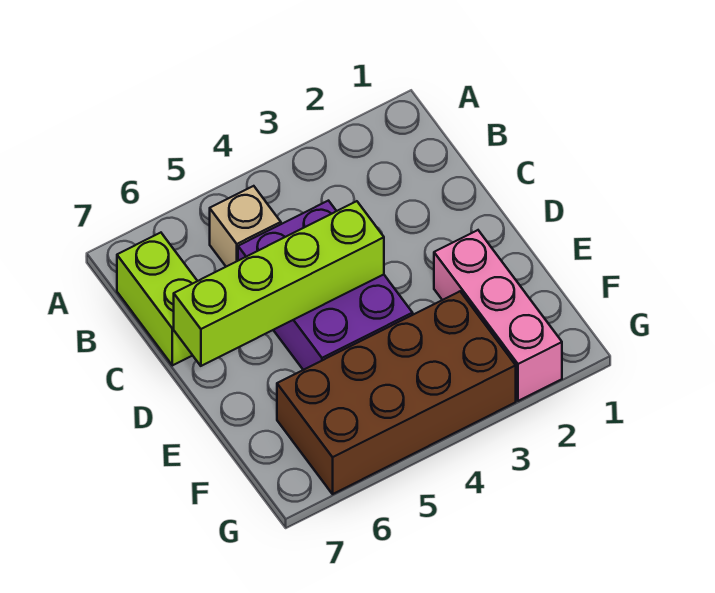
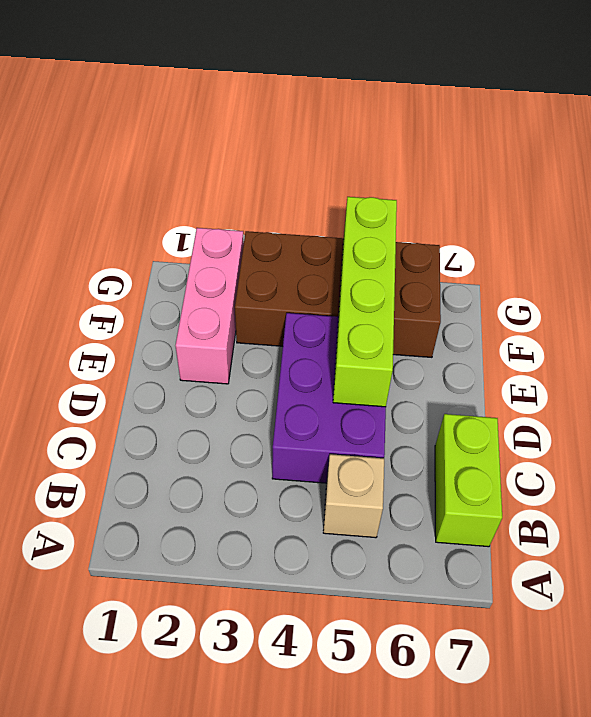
lime brick D4:D7 level 2 -> lime brick D5:G5 level 2

